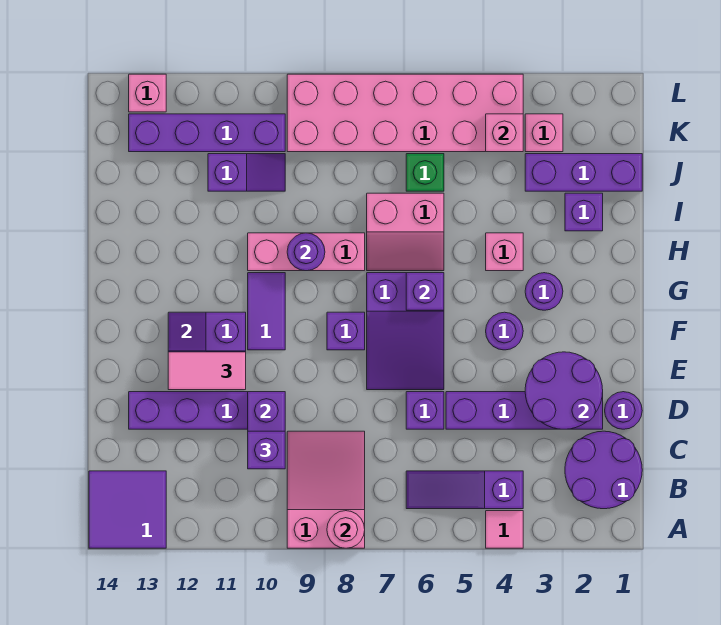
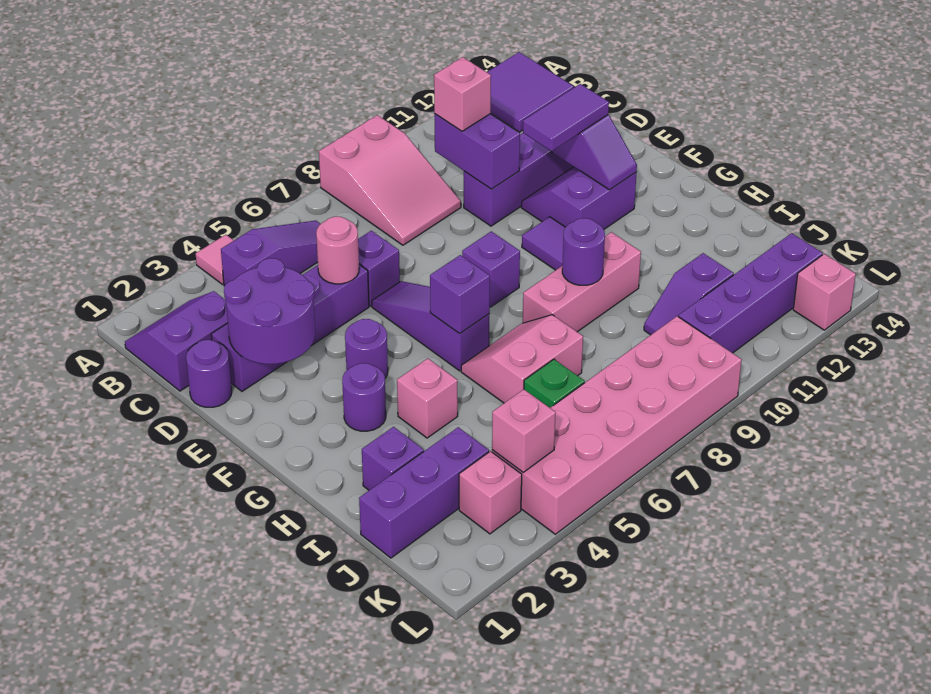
pink round brick A8 level 2 -> pink round brick D5 level 2
purple round brick B1:C2 level 1 -> purple slope B1:C2 level 1 top C
purple brick C10 level 3 -> pink brick C10 level 3
purple slope E6:G7 level 1 top G -> purple slope E6:G6 level 1 top G
pink tile E11:E12 level 3 -> purple tile E11:E12 level 3

